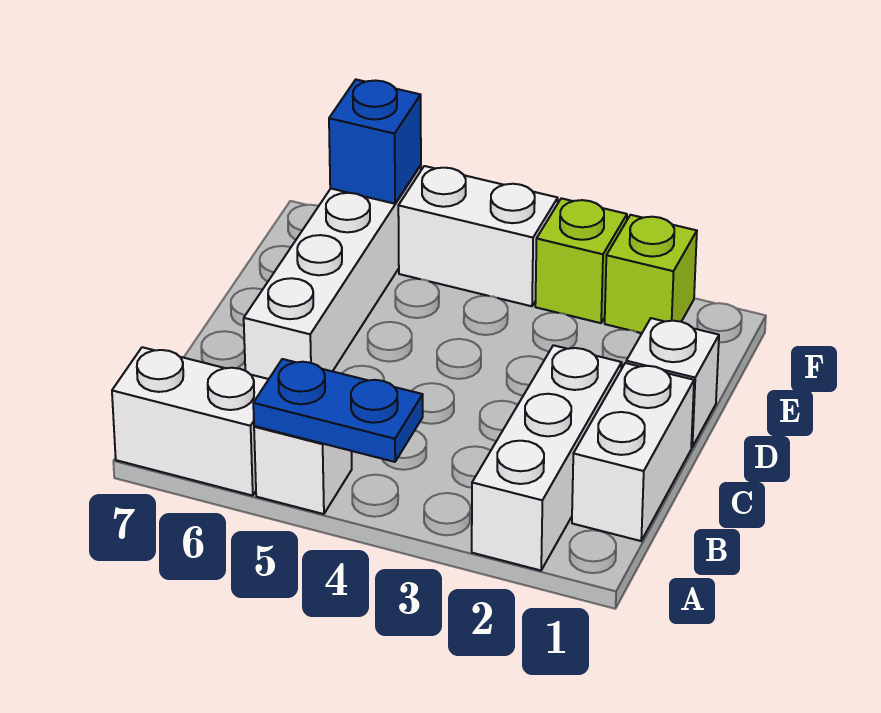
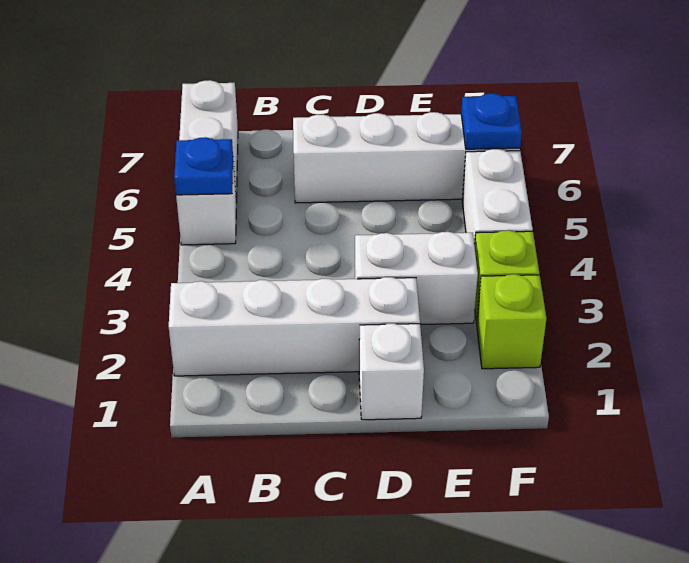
white brick A2:C2 level 1 -> white brick A2:D2 level 1
blue plate A4:A5 level 2 -> blue plate A5 level 2
white brick B1:C1 level 1 -> white brick D3:E3 level 1
blue brick F6 level 2 -> blue plate F6 level 2

